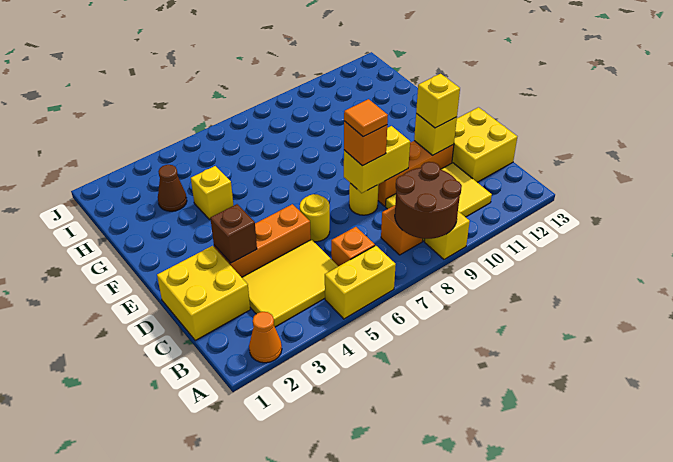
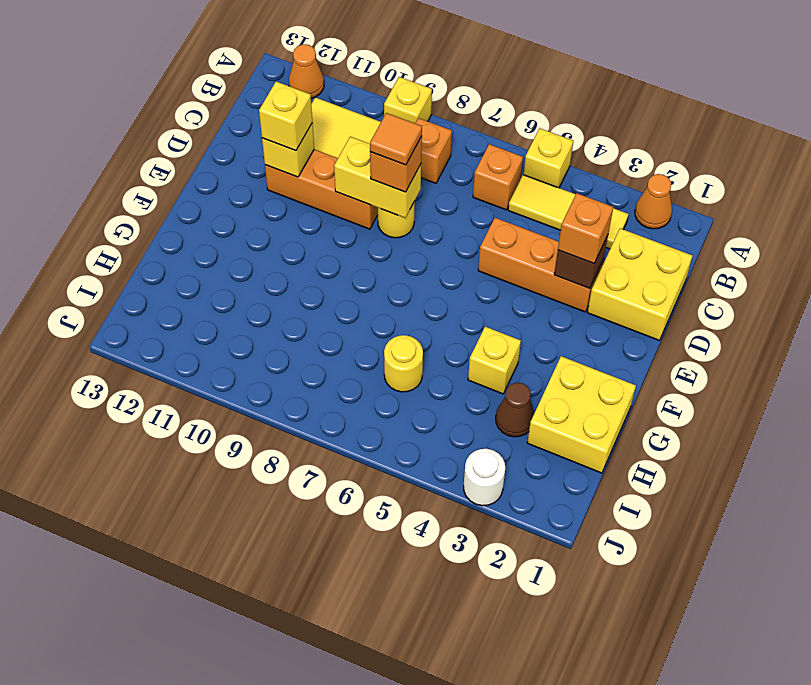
yellow brick A5:A6 level 1 -> yellow brick A5 level 1
brown round brick A8:B9 level 2 -> none
none -> orange cone A12 level 1
yellow tile B3:C5 level 1 -> yellow tile B3:B5 level 1
yellow brick C12:D13 level 1 -> yellow brick G1:H2 level 1
none -> orange brick D3 level 3
yellow round brick D6 level 1 -> yellow round brick H6 level 1
none -> white round brick J3 level 1

